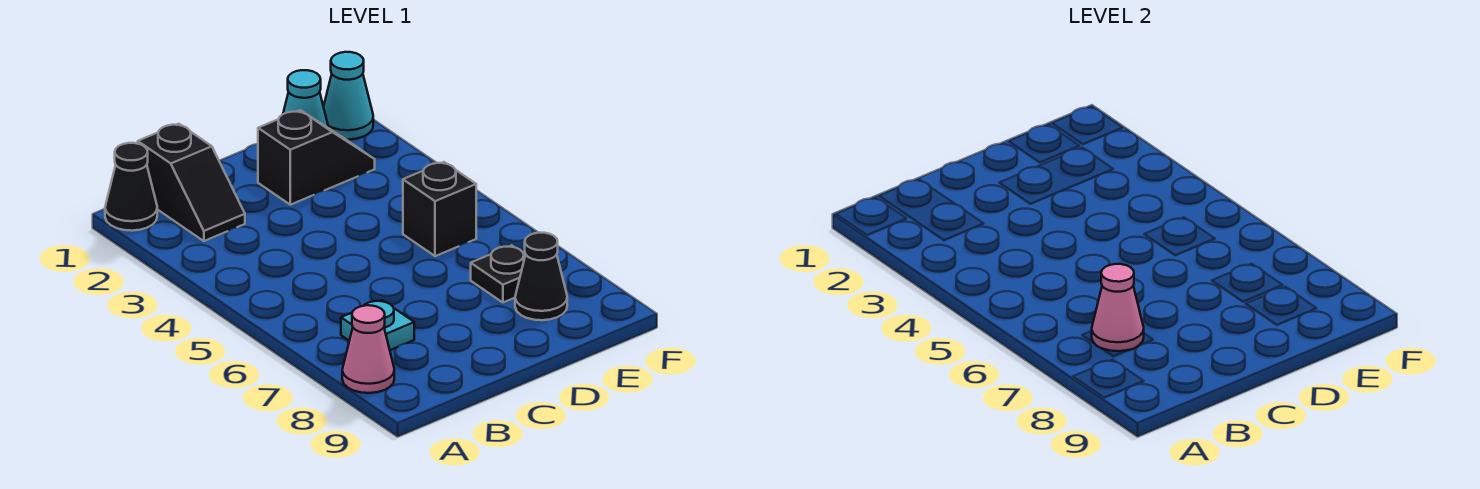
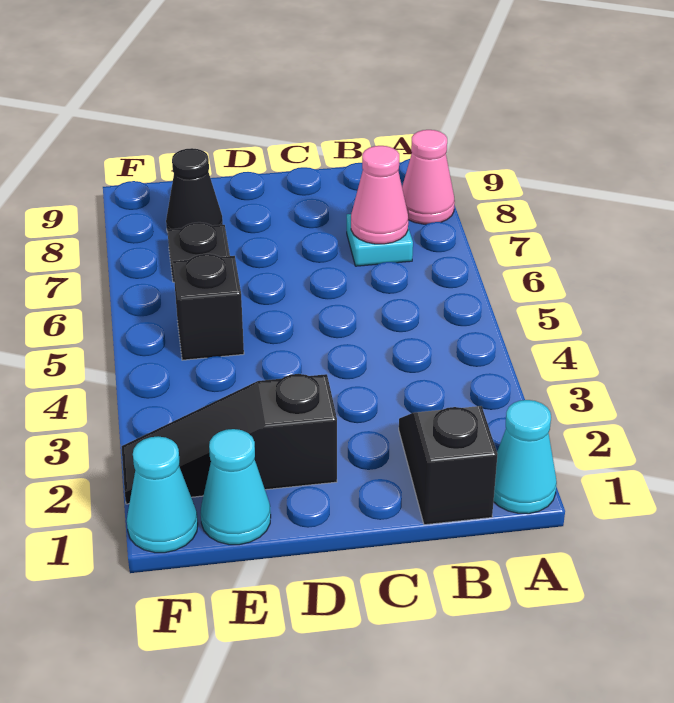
black cone A1 level 1 -> cyan cone A1 level 1
black slope D2:E2 level 1 top D -> black slope D2:F2 level 1 top D

